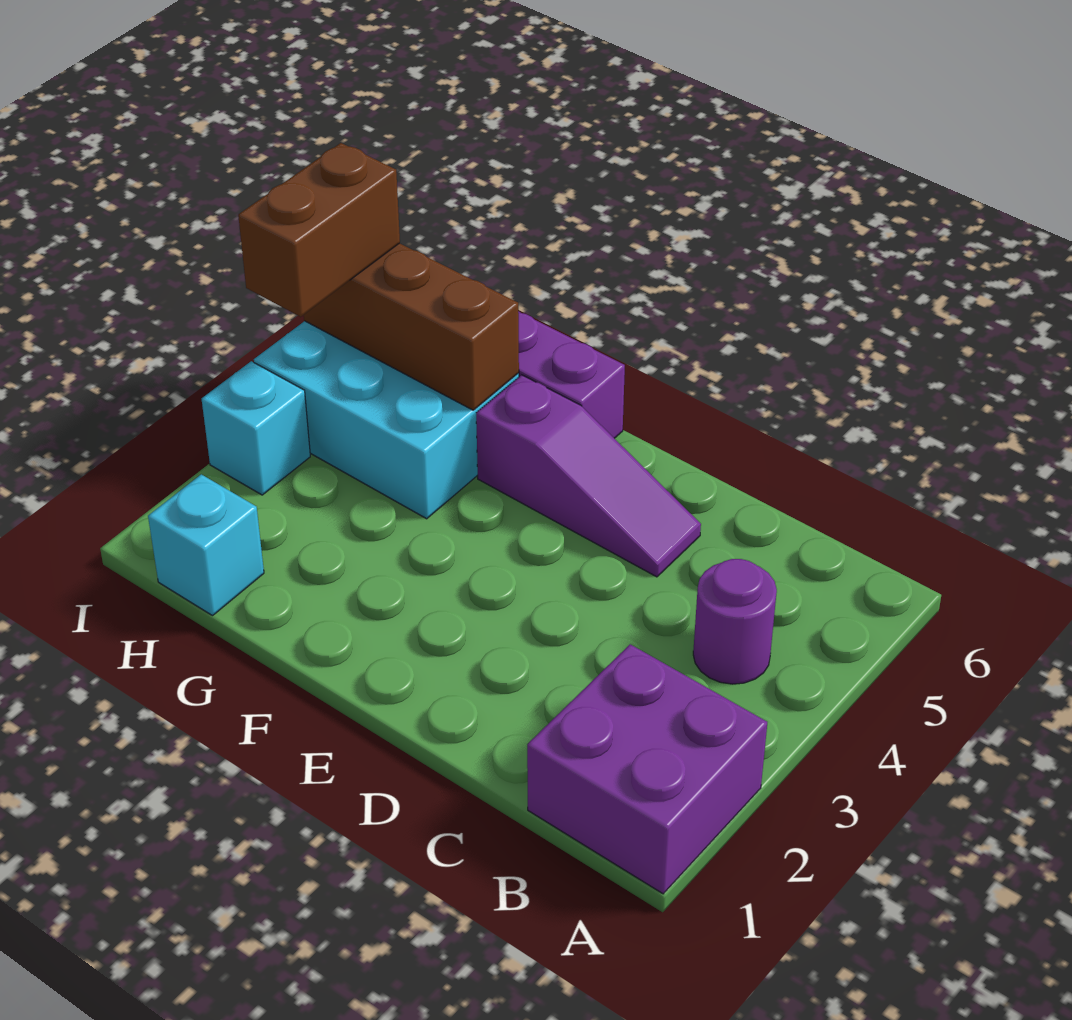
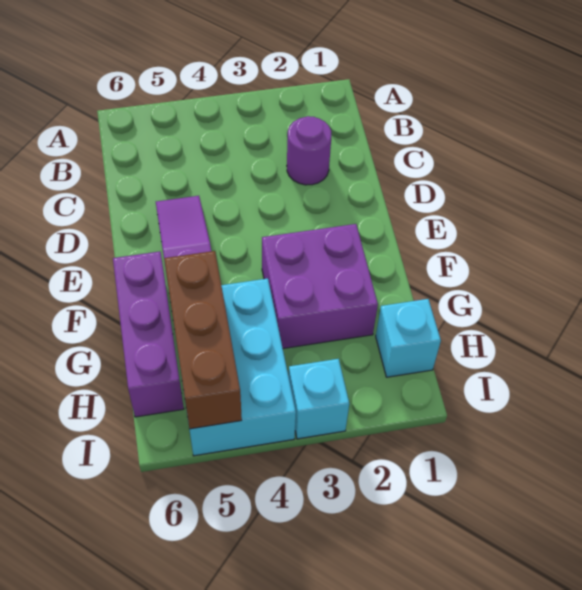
purple brick A1:B2 level 1 -> purple brick F2:G3 level 1
purple round brick B4 level 1 -> purple round brick C2 level 1
brown brick I4:I5 level 3 -> none

